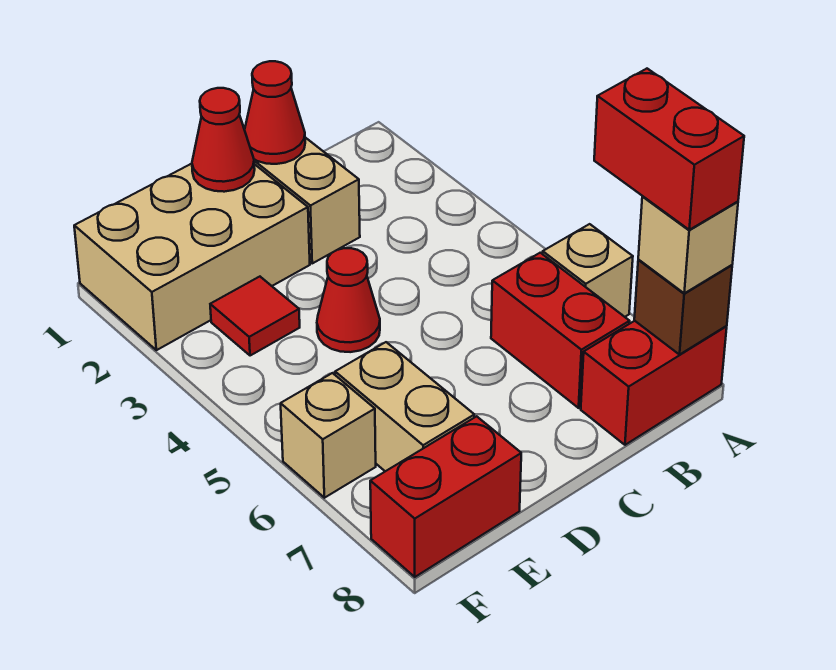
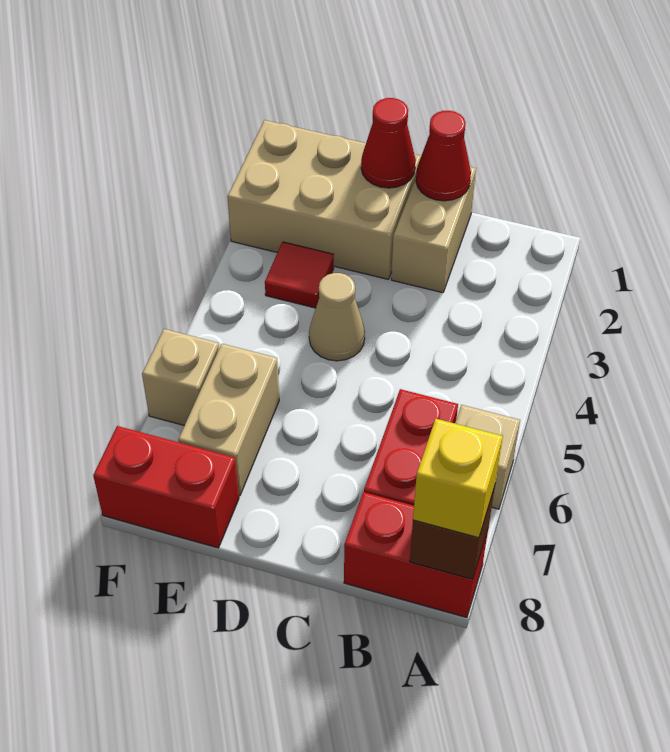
red brick A7:A8 level 4 -> none
tan brick A8 level 3 -> yellow brick A8 level 3
red cone D4 level 1 -> tan cone D4 level 1

